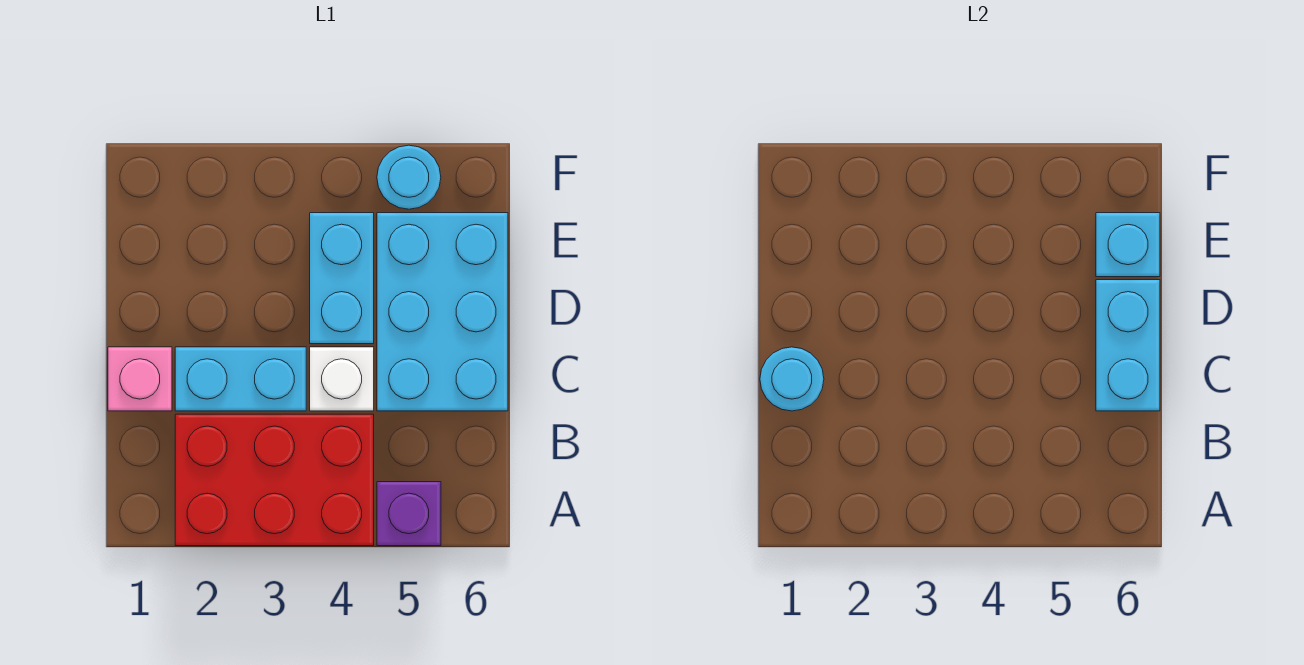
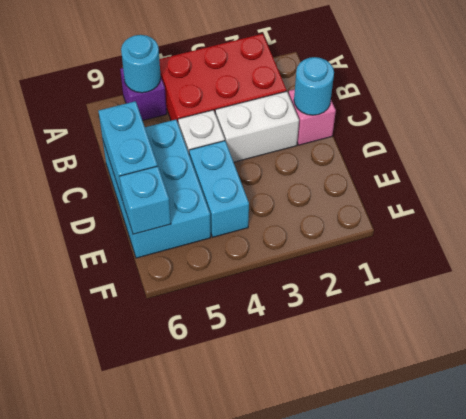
cyan brick C2:C3 level 1 -> white brick C2:C3 level 1
cyan round brick F5 level 1 -> cyan round brick A5 level 2

